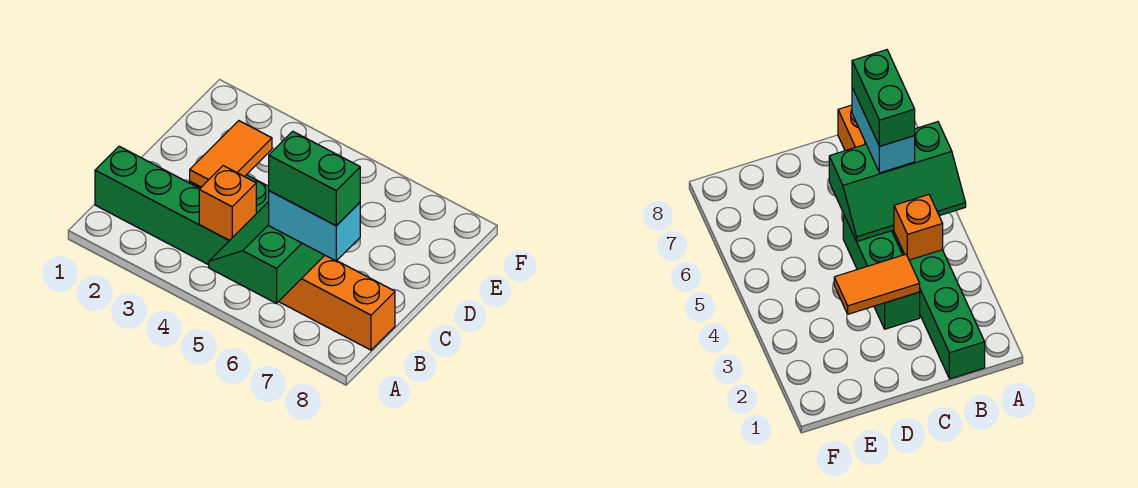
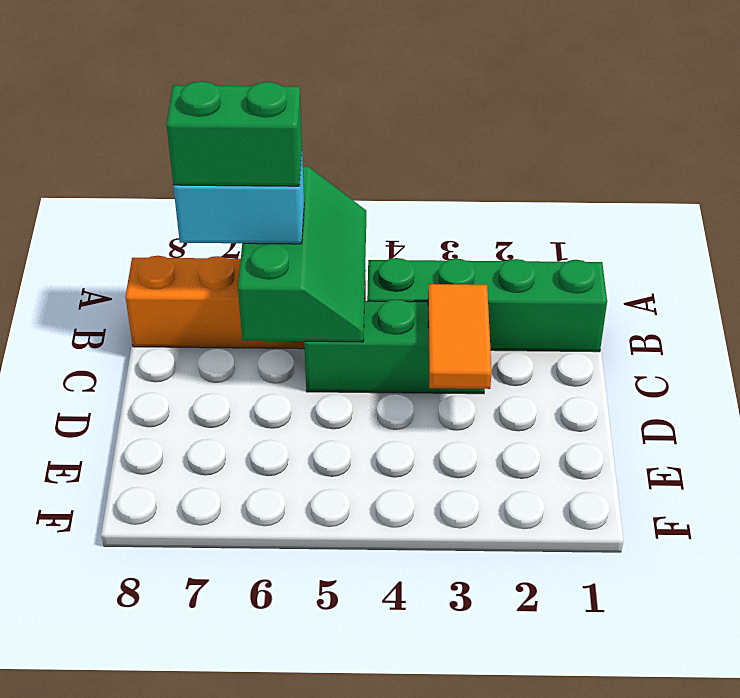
orange brick B4 level 2 -> none

